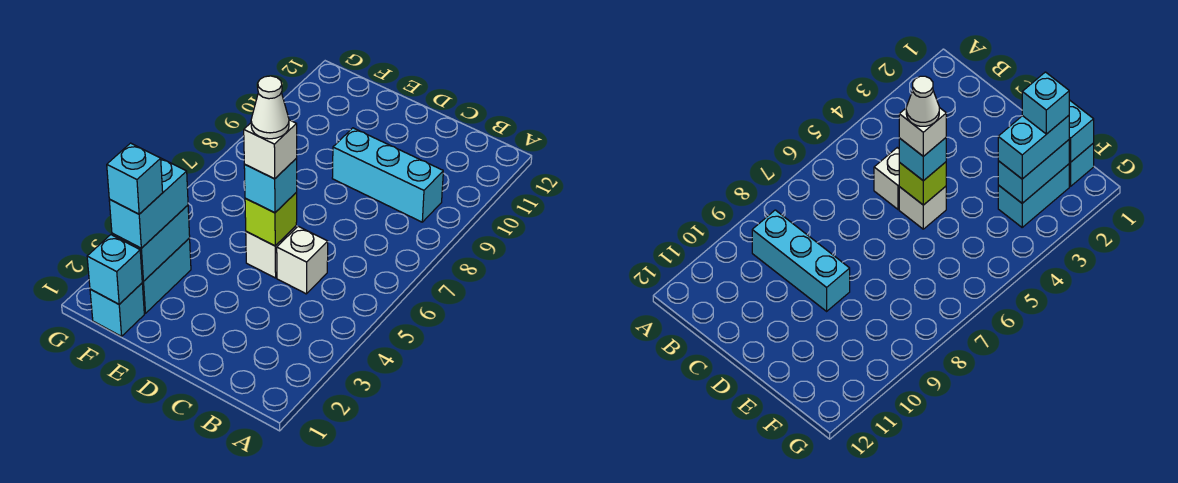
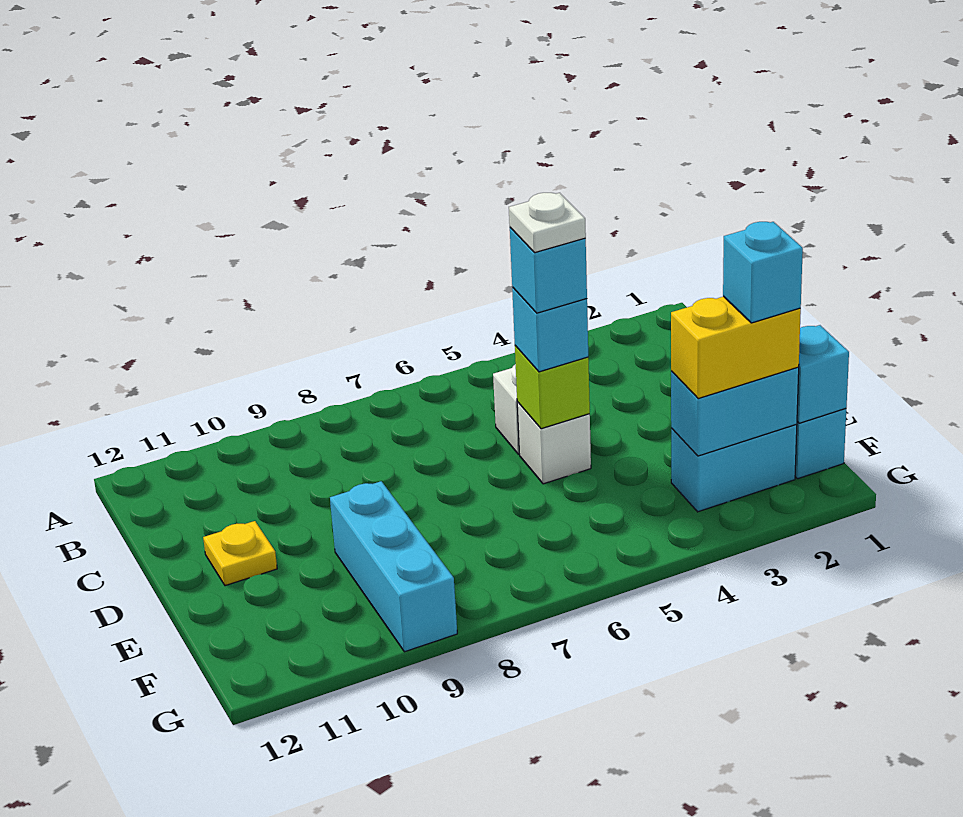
cyan brick B9:D9 level 1 -> cyan brick E9:G9 level 1
white brick D5 level 4 -> cyan brick D5 level 4
white cone D5 level 5 -> white plate D5 level 5
none -> yellow plate D11 level 1
cyan brick F2:F3 level 3 -> yellow brick F2:F3 level 3

